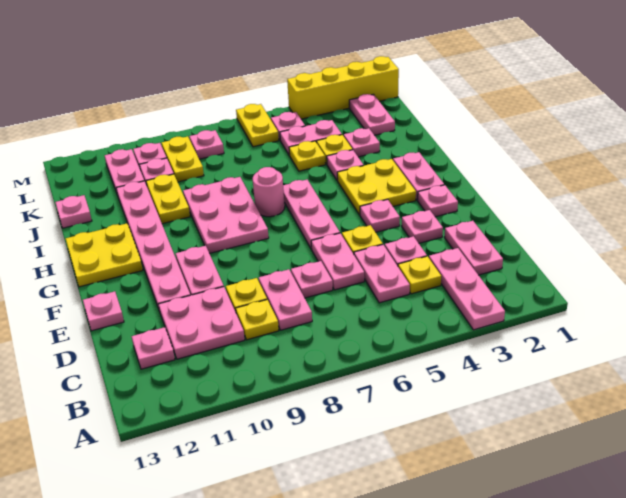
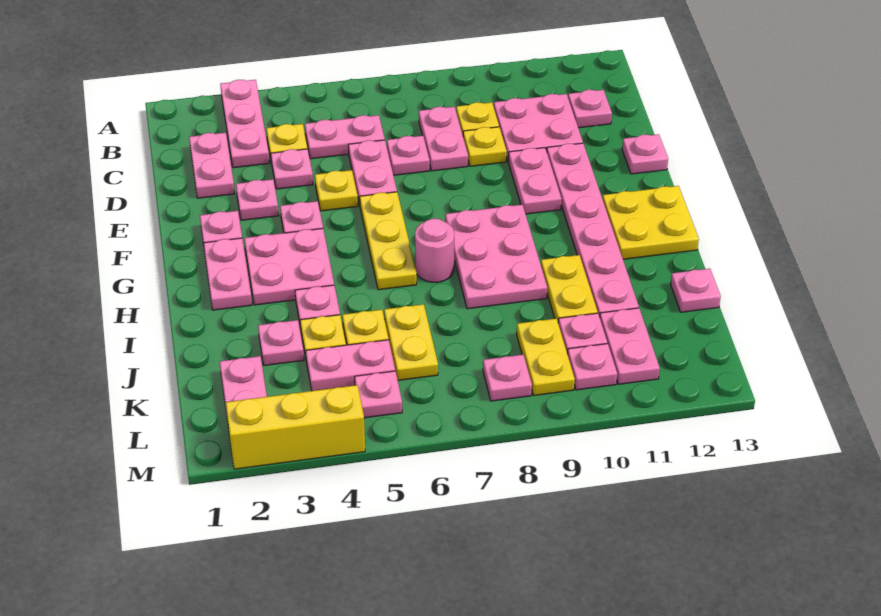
pink plate C5:D5 level 1 -> pink plate C5:C6 level 1
pink plate F6:H6 level 1 -> yellow plate F6:H6 level 1
yellow plate G3:H4 level 1 -> pink plate G3:H4 level 1
yellow plate L6:M6 level 1 -> yellow plate J6:K6 level 1
yellow brick M1:M4 level 1 -> yellow brick M2:M4 level 1

